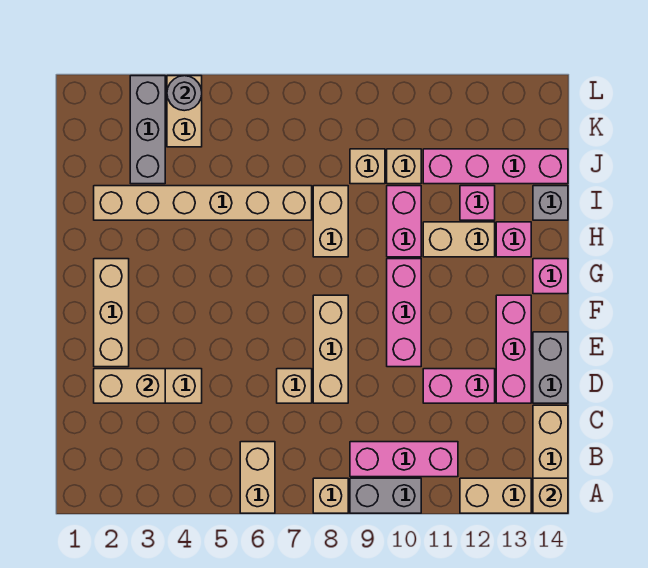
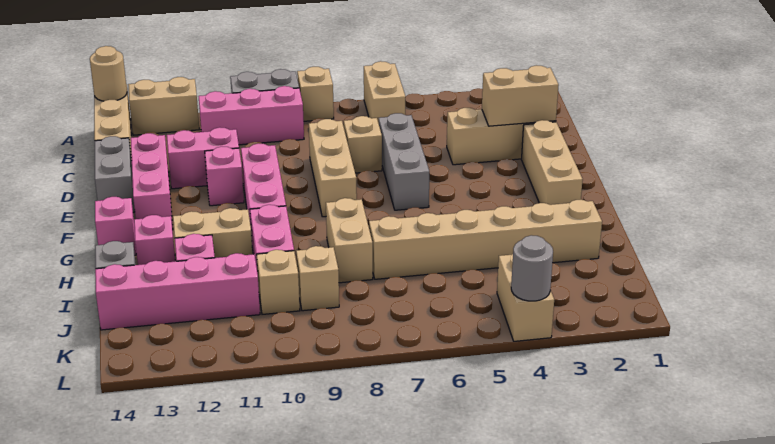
tan brick A14 level 2 -> tan round brick A14 level 2
none -> pink brick E11 level 1
grey brick J3:L3 level 1 -> grey brick D6:F6 level 1

